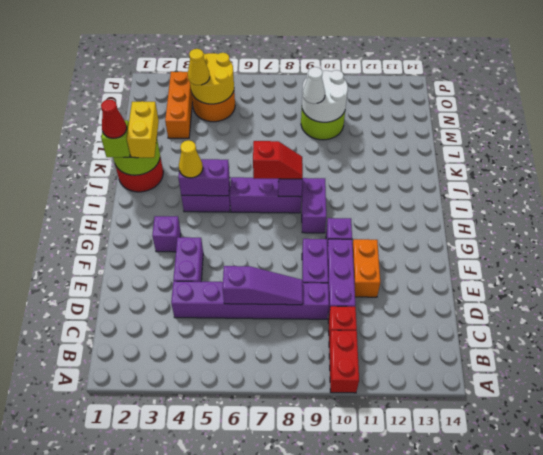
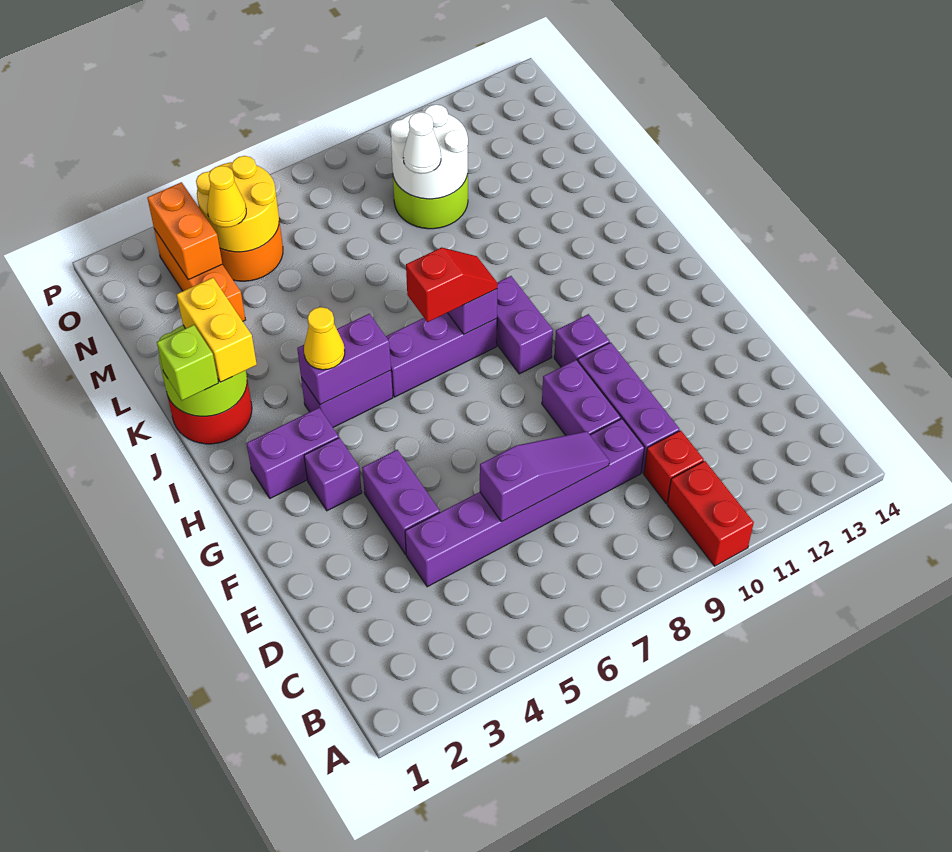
orange brick E11:F11 level 1 -> orange brick N3:O3 level 2
none -> purple brick H2:H3 level 1
red cone J1 level 4 -> none

